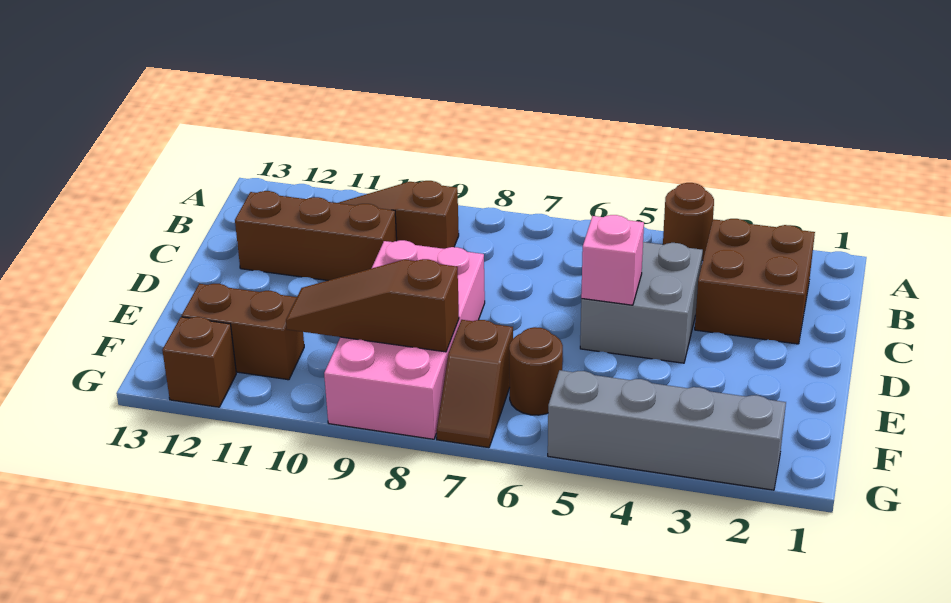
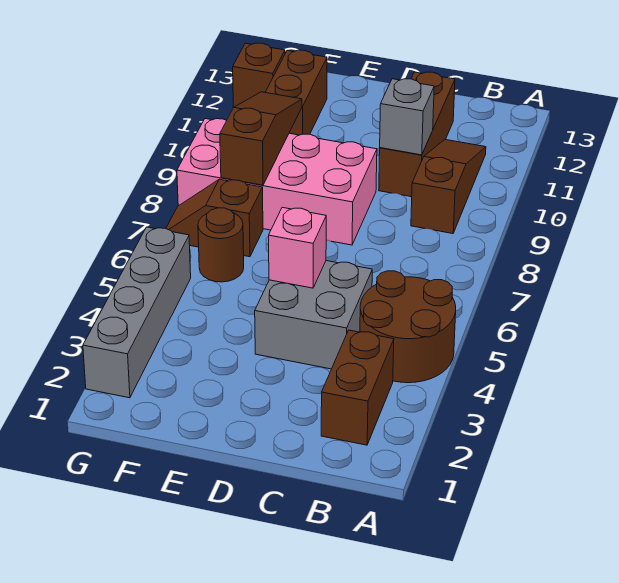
brown round brick A4 level 1 -> brown round brick A4:B5 level 1
brown brick B2:C3 level 1 -> brown brick B2:B3 level 1
none -> grey brick C10 level 2

